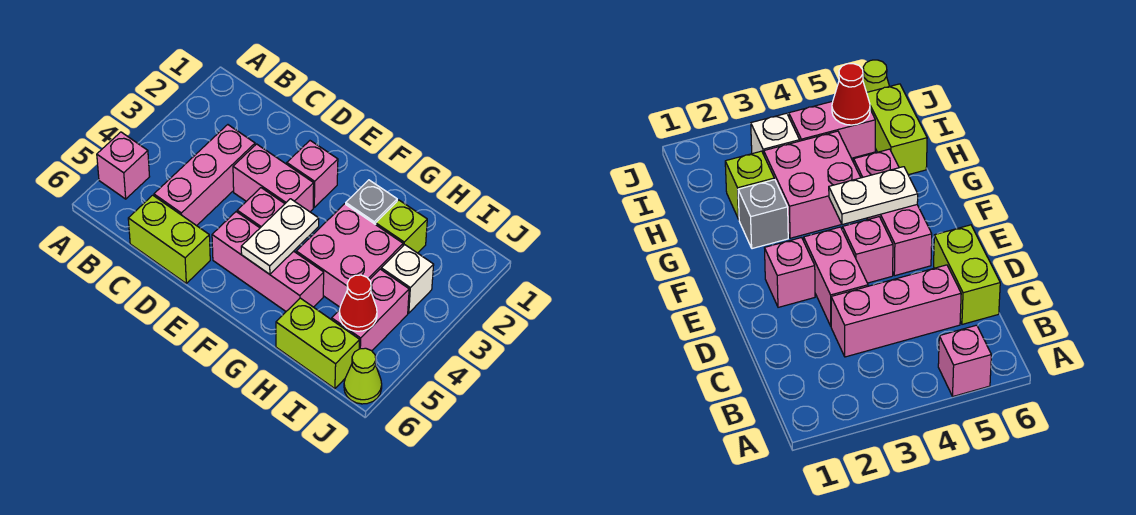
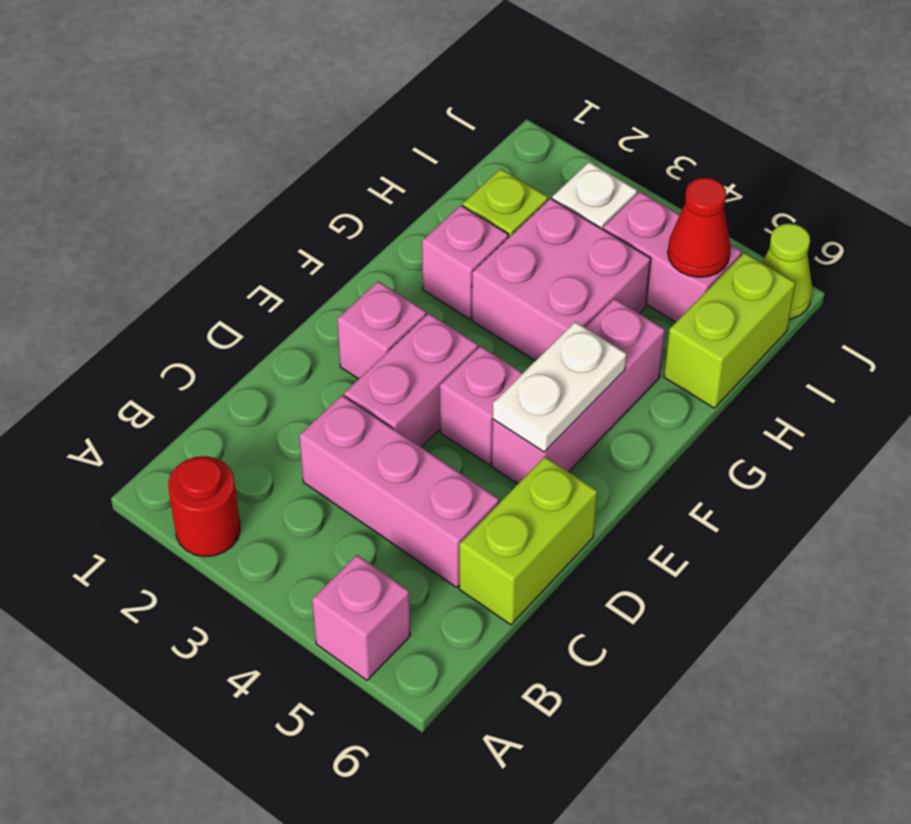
none -> red round brick A2 level 1
white plate F4:F5 level 2 -> white plate E5:F5 level 2
grey brick G2 level 1 -> pink brick G2 level 1

